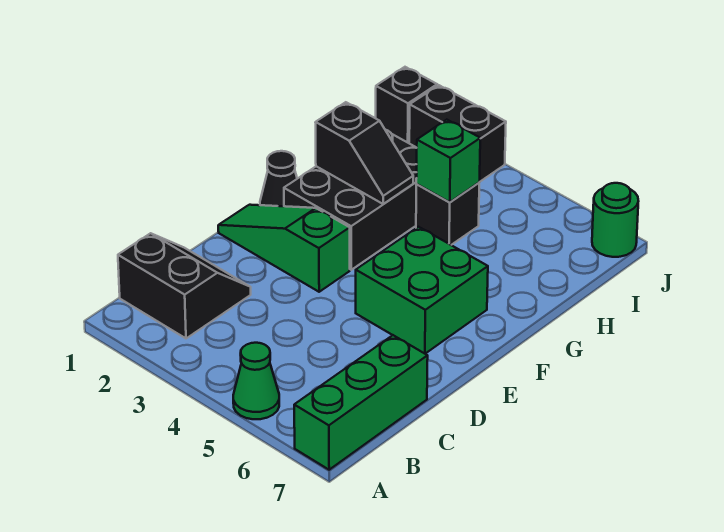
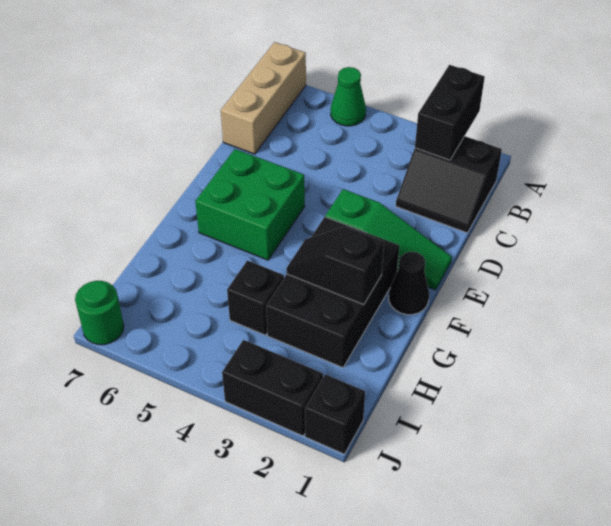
none -> black brick A2:B2 level 2
green brick A7:C7 level 1 -> tan brick A7:C7 level 1
green brick H4 level 2 -> none

